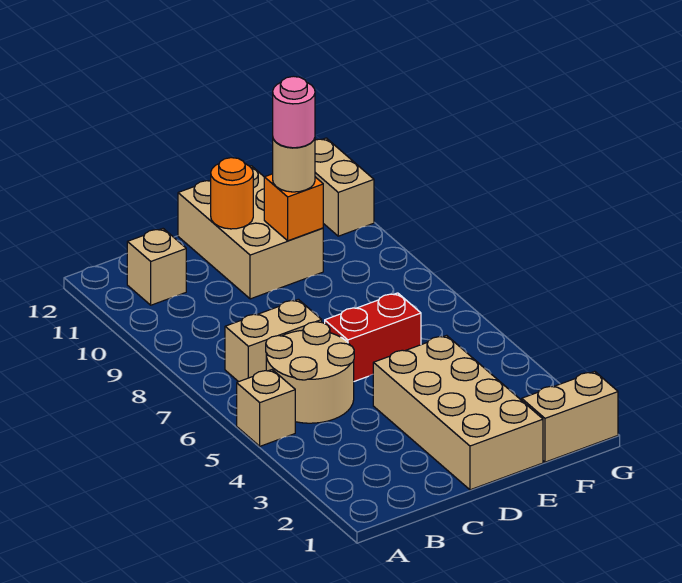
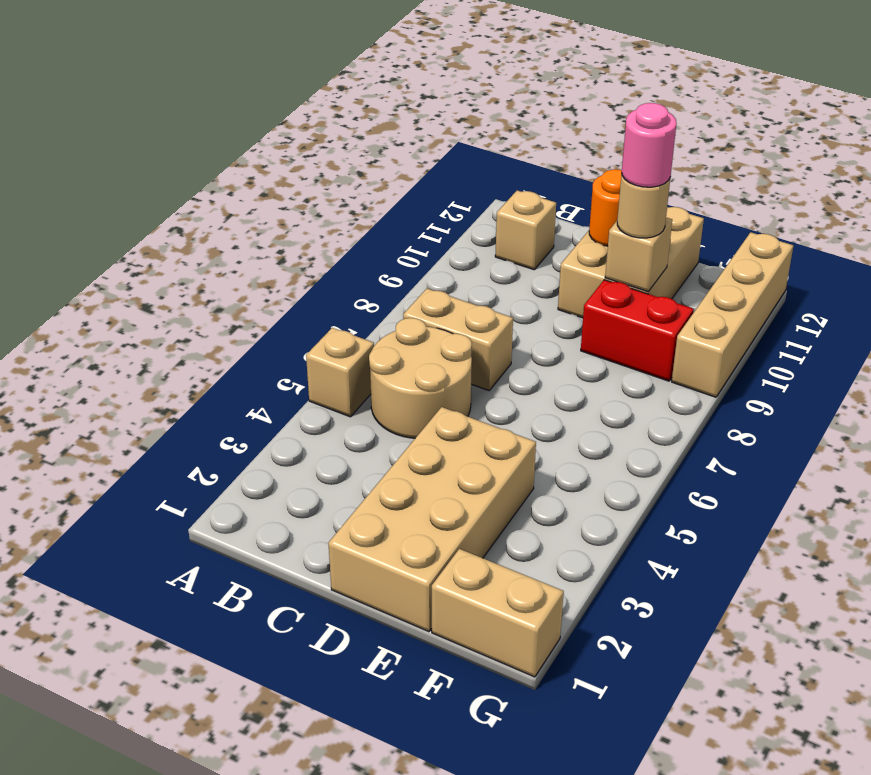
red brick D6:E6 level 1 -> red brick E9:F9 level 1
orange brick E10 level 2 -> tan brick E10 level 2
tan brick G11:G12 level 1 -> tan brick G9:G12 level 1

